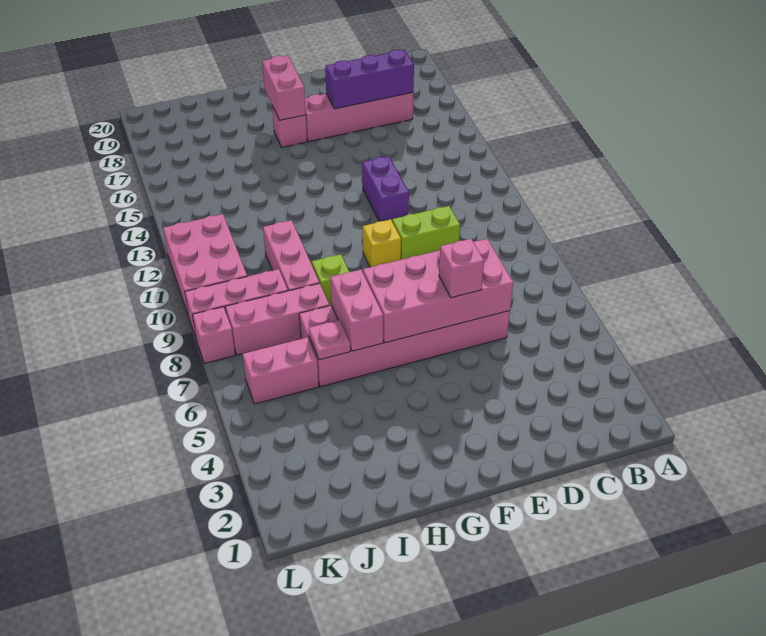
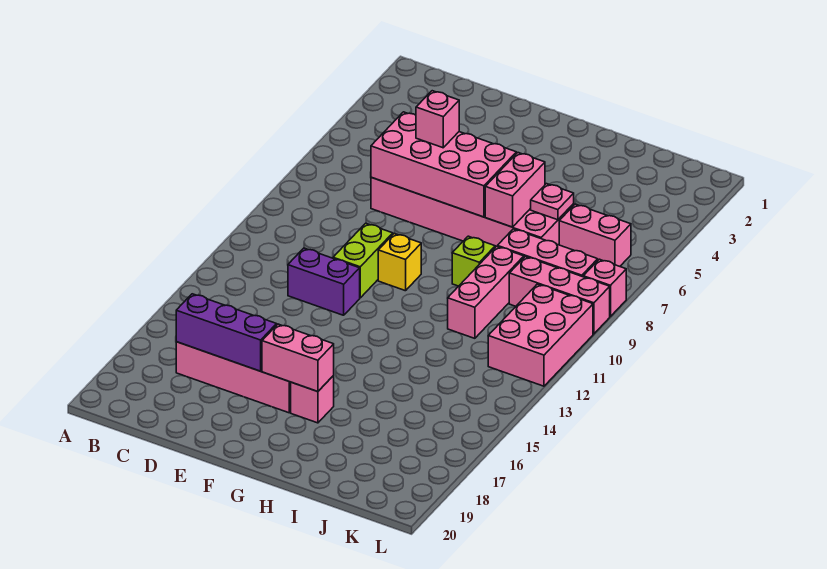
lime brick D10:E10 level 1 -> lime brick E10:E11 level 1
purple brick E12:E13 level 1 -> purple brick D12:E12 level 1
pink brick G17:G18 level 2 -> pink brick F17:G17 level 2

